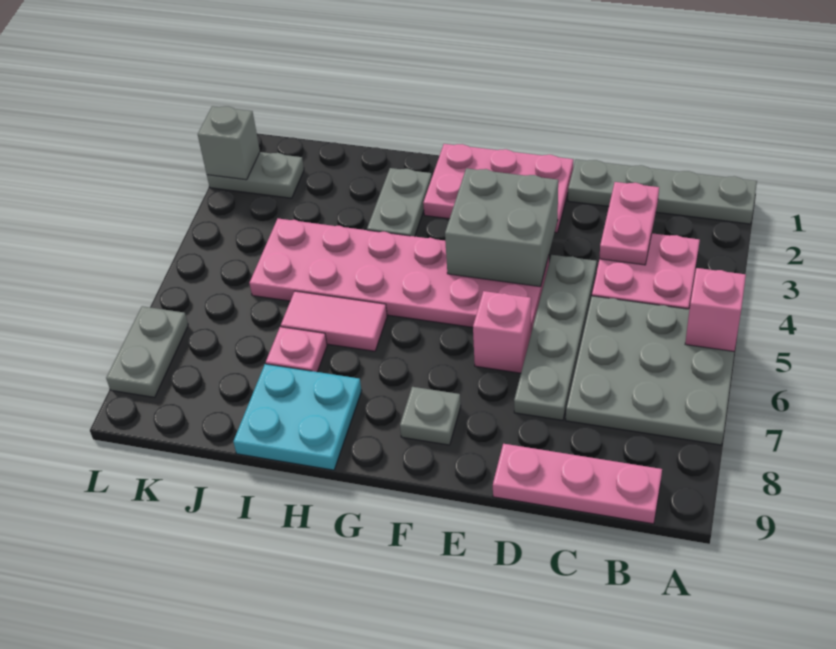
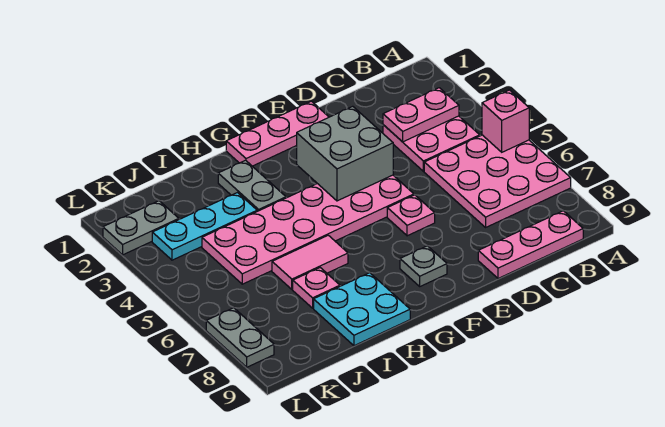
grey plate A1:D1 level 1 -> none
grey plate A5:C7 level 1 -> pink plate A5:C7 level 1
pink plate C2:C3 level 2 -> pink plate B3:C3 level 2
grey plate D4:D7 level 1 -> none
pink plate E1:G2 level 1 -> pink plate E1:G1 level 1
pink brick E6 level 1 -> pink plate E6 level 1
none -> cyan plate I3:K3 level 1
grey brick L2 level 2 -> none

